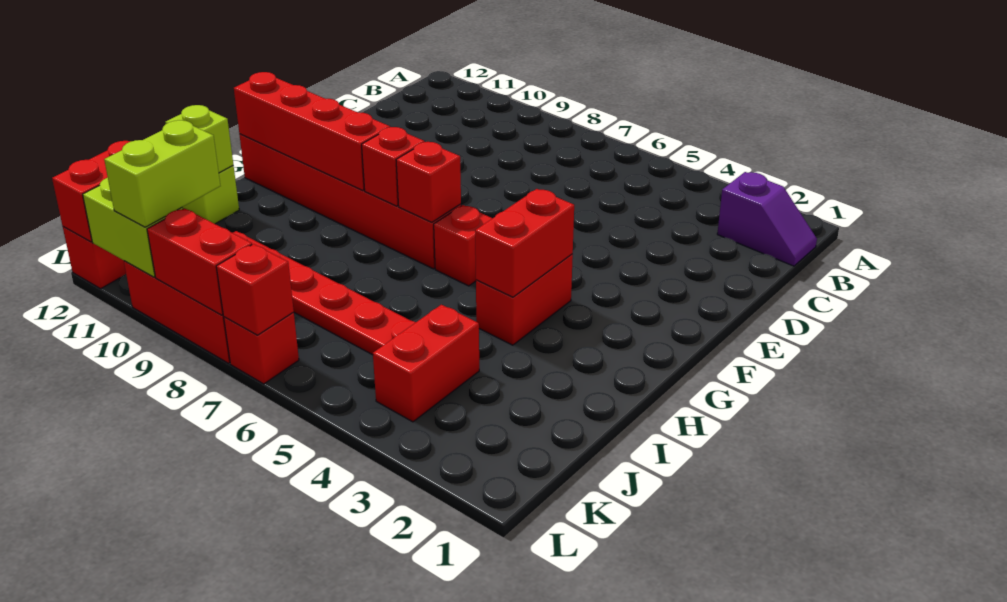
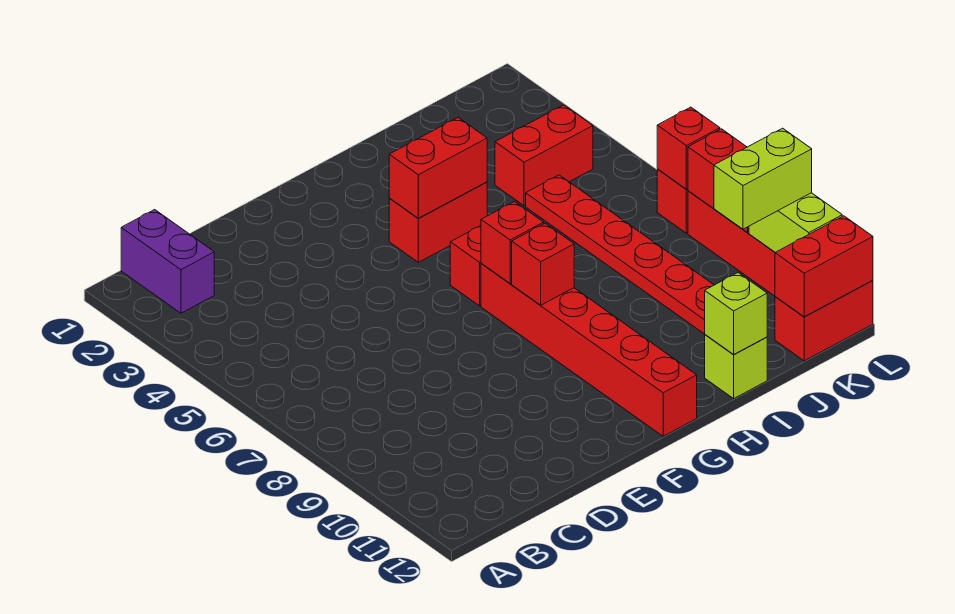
purple slope B1:B2 level 1 top 2 -> purple brick B1:B2 level 1
red brick G9:G12 level 2 -> none

